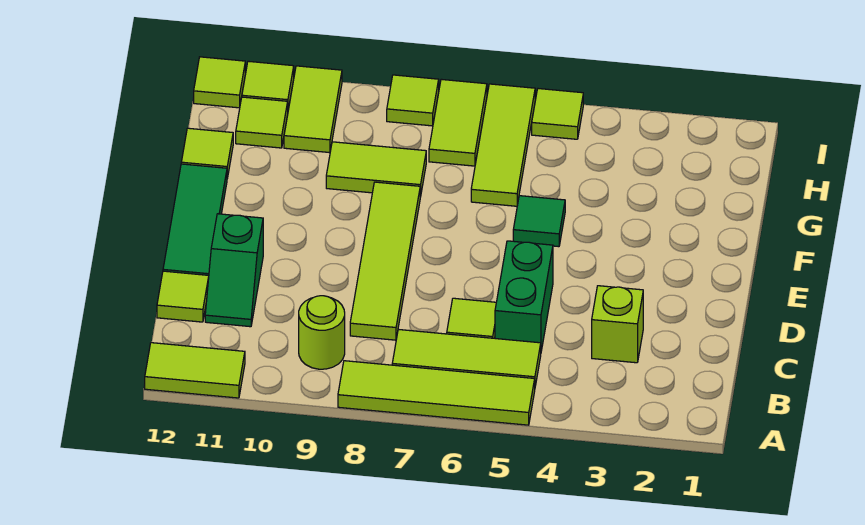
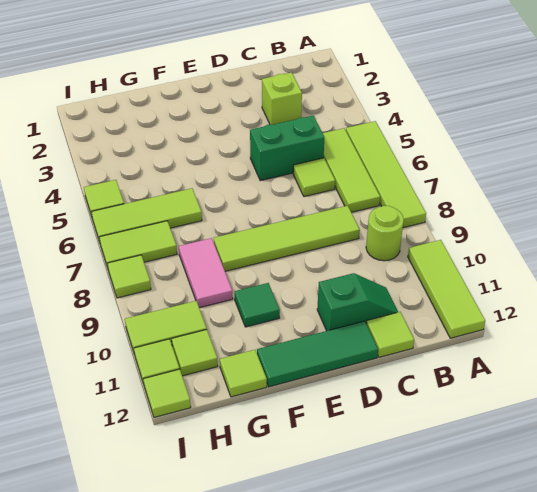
lime tile A11:A12 level 1 -> lime tile A10:A12 level 1
green tile F5 level 1 -> green tile F10 level 1
lime tile G8:G9 level 1 -> pink tile G8:G9 level 1

